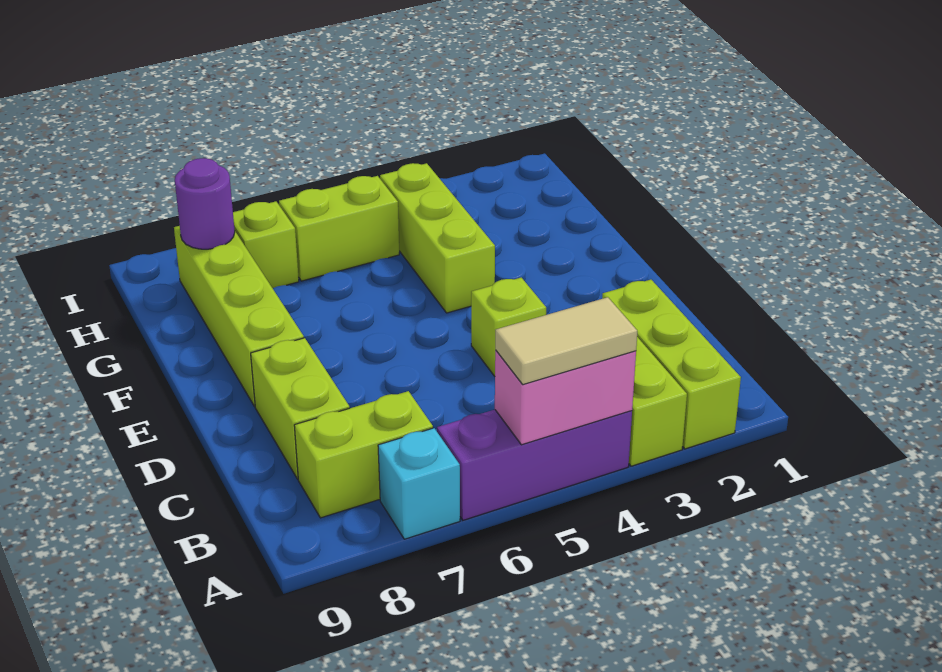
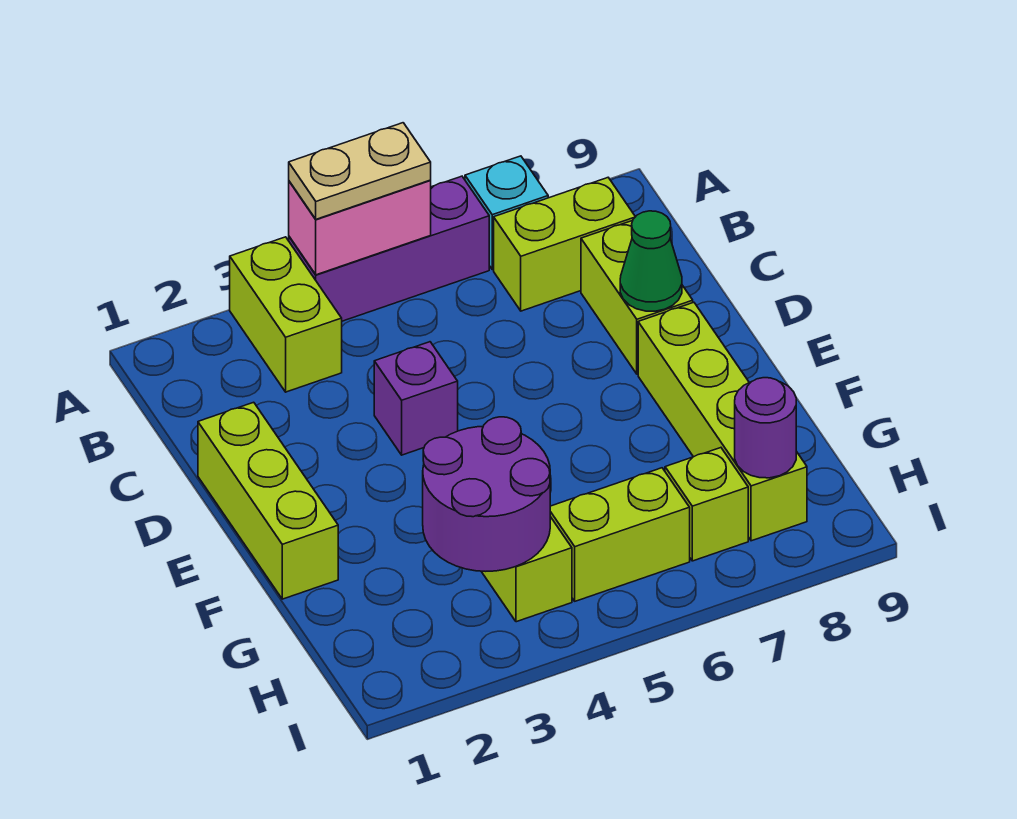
lime brick A2:C2 level 1 -> lime brick D1:F1 level 1
tan tile A4:A5 level 3 -> tan plate A4:A5 level 3
lime brick D4 level 1 -> purple brick D4 level 1
none -> green cone D8 level 2
none -> purple round brick G3:H4 level 2

